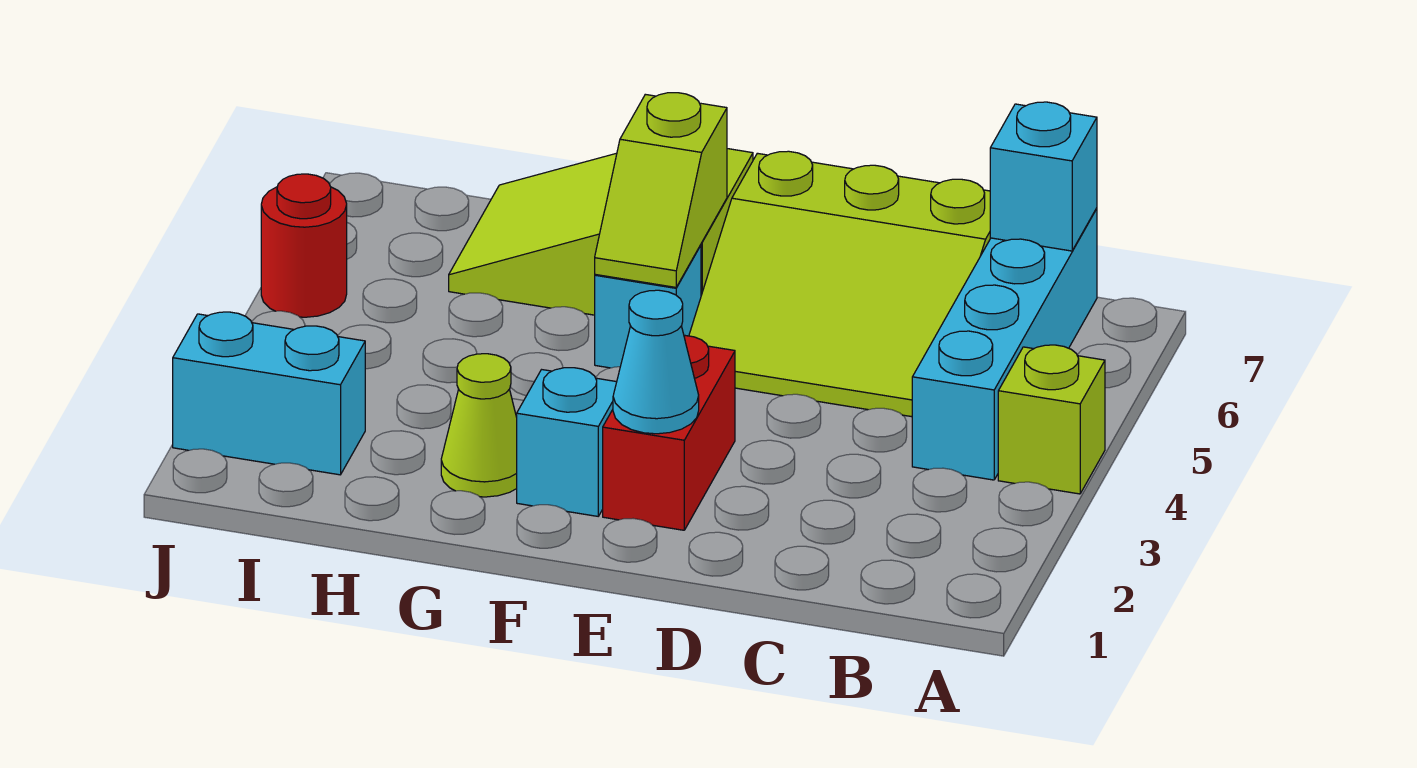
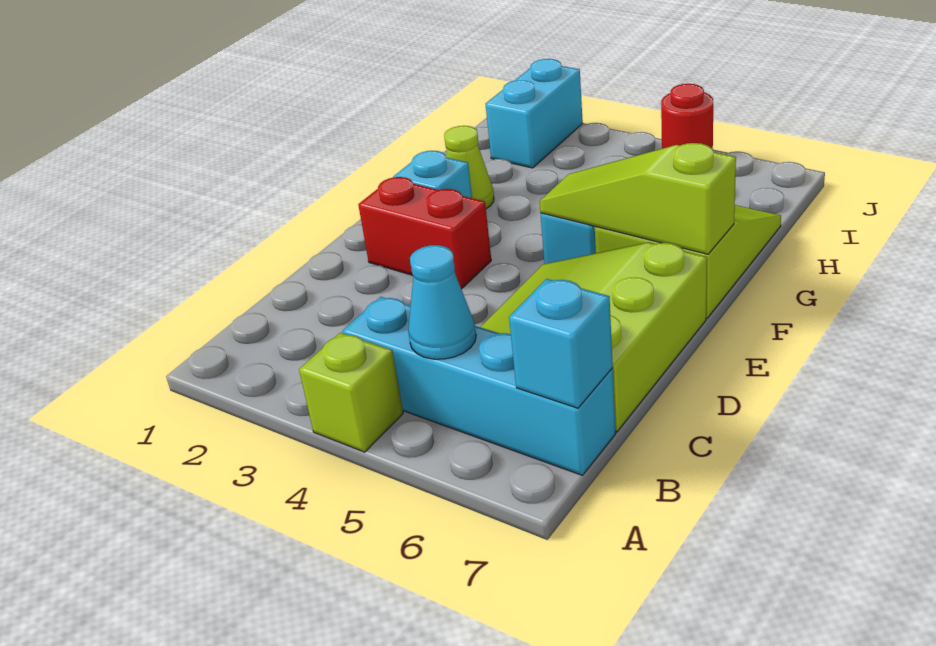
cyan cone E2 level 2 -> cyan cone B5 level 2
lime slope F5:F6 level 2 top 6 -> lime slope F5:F7 level 2 top 7

